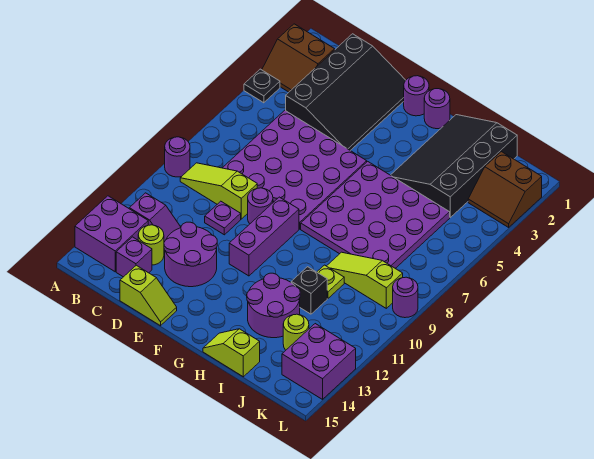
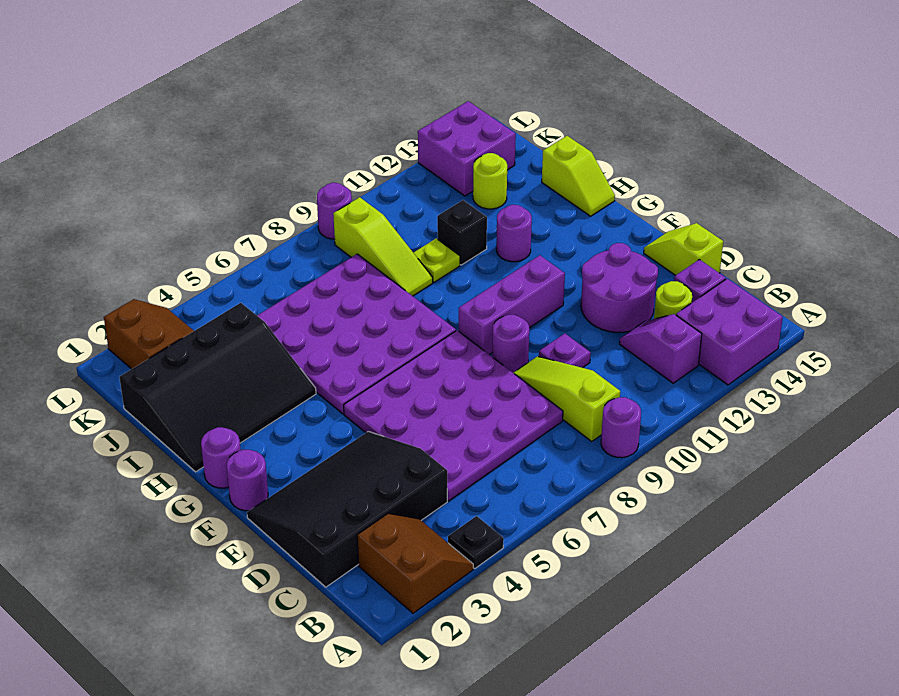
lime slope B9:D9 level 1 top D -> lime slope B9:D9 level 1 top B
purple round brick H12:I13 level 1 -> purple round brick H12 level 1

